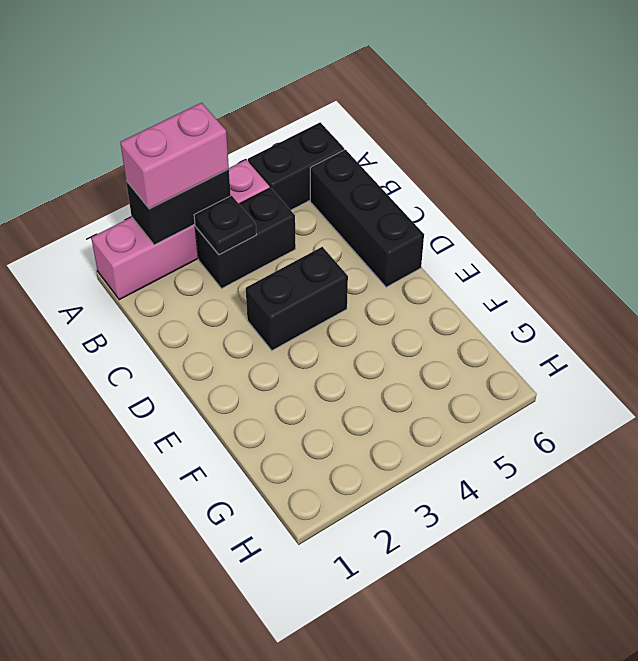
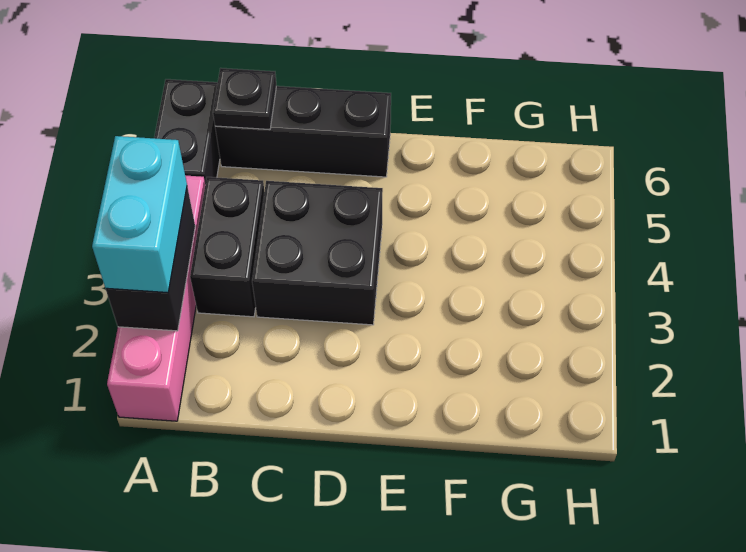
pink brick A2:A3 level 3 -> cyan brick A2:A3 level 3
black plate B3 level 2 -> black plate B6 level 2
black brick D3:D4 level 1 -> black brick C3:D4 level 1

